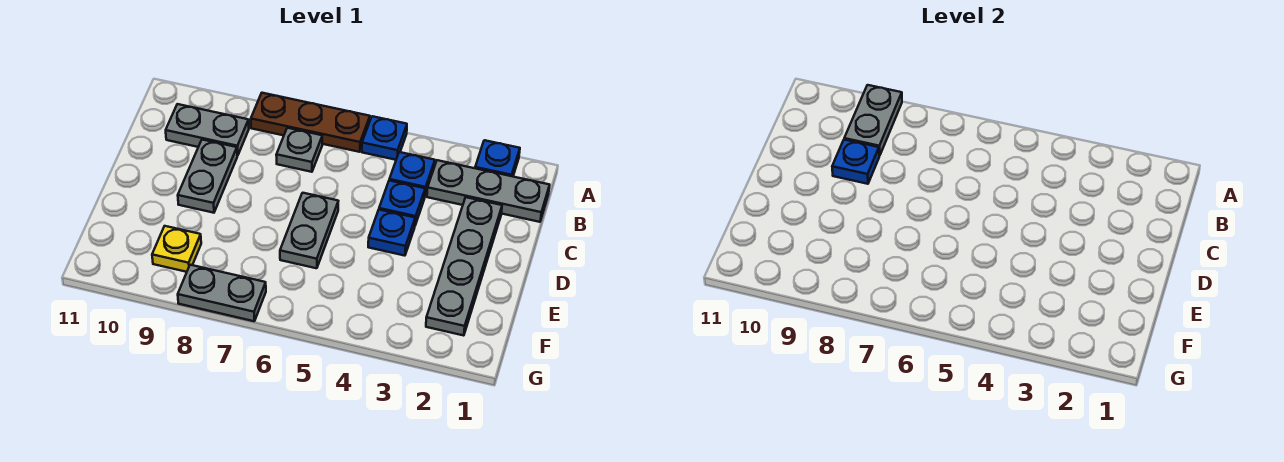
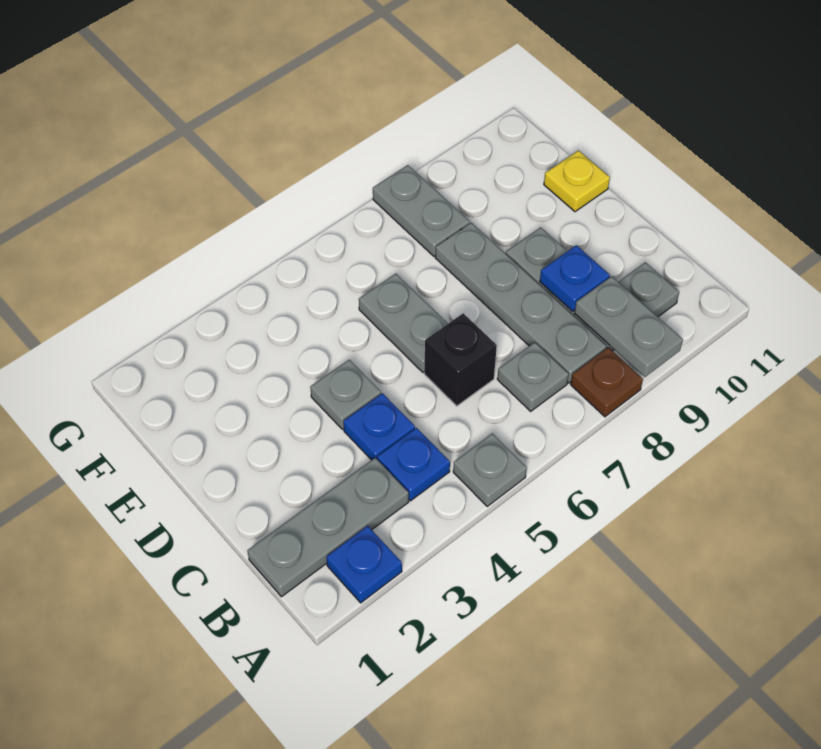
blue plate A5 level 1 -> grey plate A5 level 1
brown plate A6:A8 level 1 -> brown plate A8 level 1
grey plate C2:F2 level 1 -> grey plate B8:E8 level 1
none -> black brick C6 level 1
blue plate D4 level 1 -> grey plate D4 level 1
yellow plate F9 level 1 -> yellow plate E11 level 1
grey plate G7:G8 level 1 -> grey plate F8:G8 level 1

